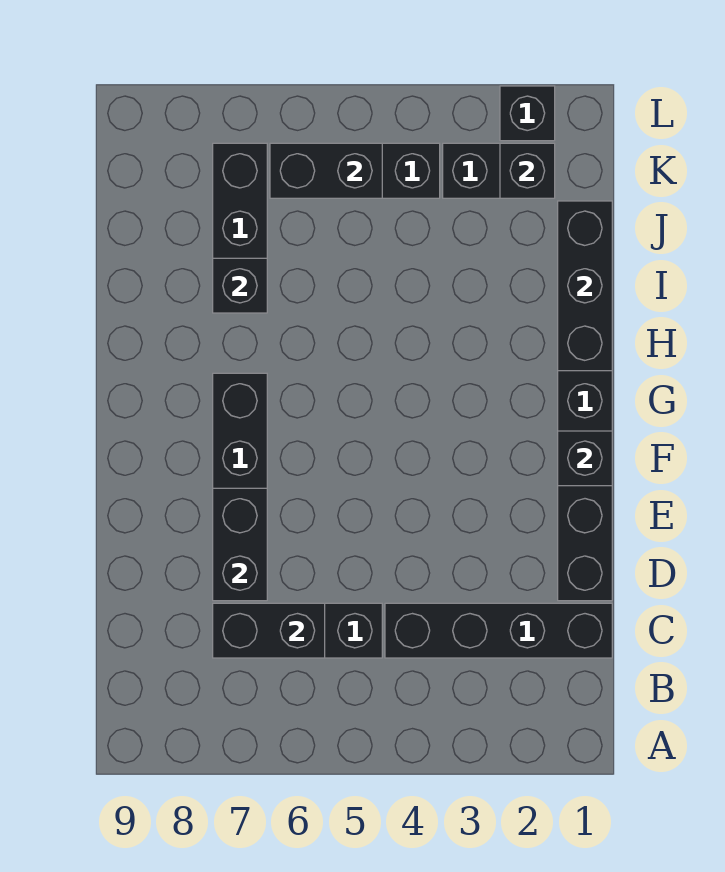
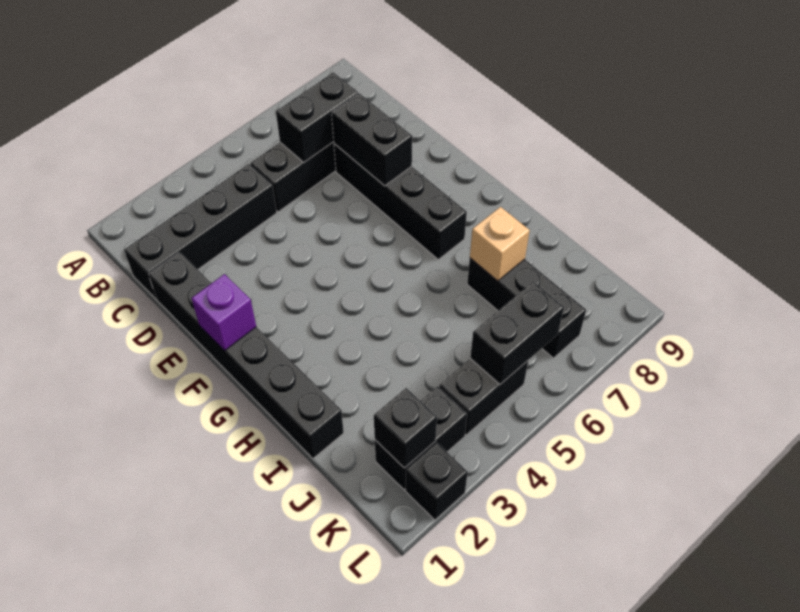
black brick F1 level 2 -> purple brick F1 level 2
black brick H1:J1 level 2 -> none
black brick I7 level 2 -> tan brick I7 level 2

